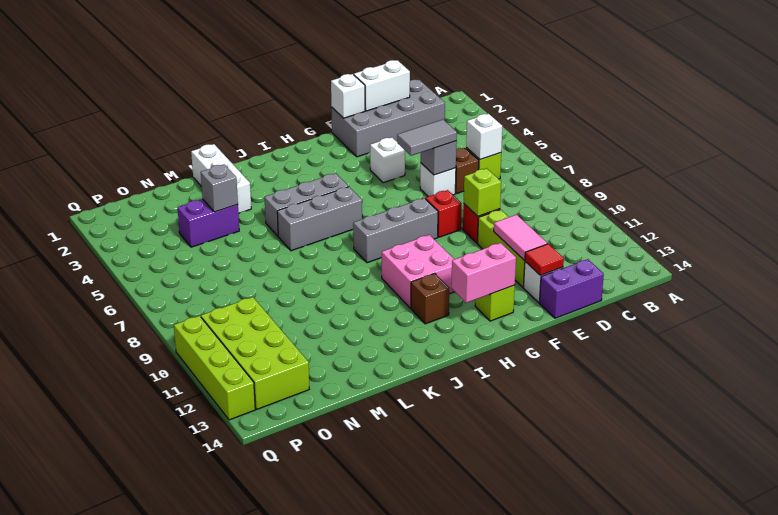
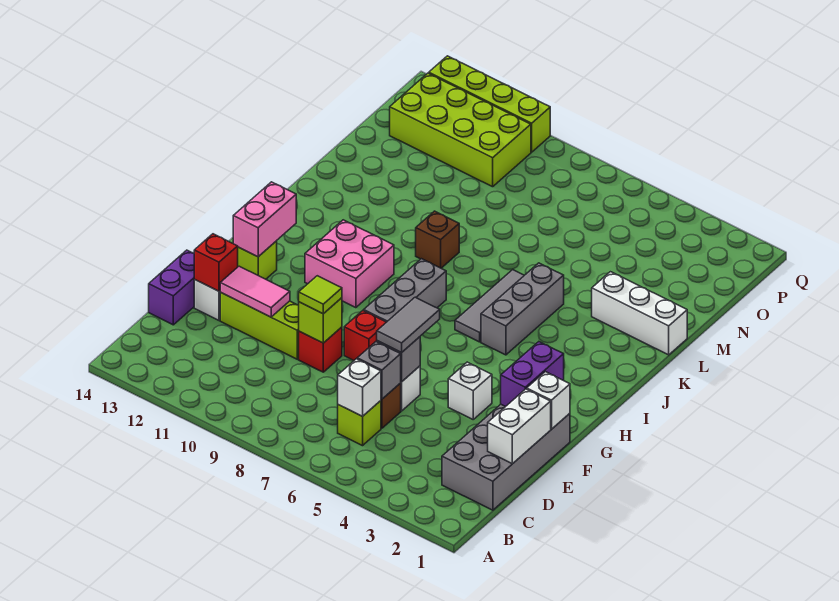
none -> lime tile E9 level 3
red tile E13 level 2 -> red brick E13 level 2
grey brick I6:K6 level 1 -> grey tile I6:K6 level 1
brown brick I12 level 1 -> brown brick K9 level 1
purple brick M4:N4 level 1 -> purple brick F2:G2 level 2
grey brick M4 level 2 -> grey brick D6 level 2

